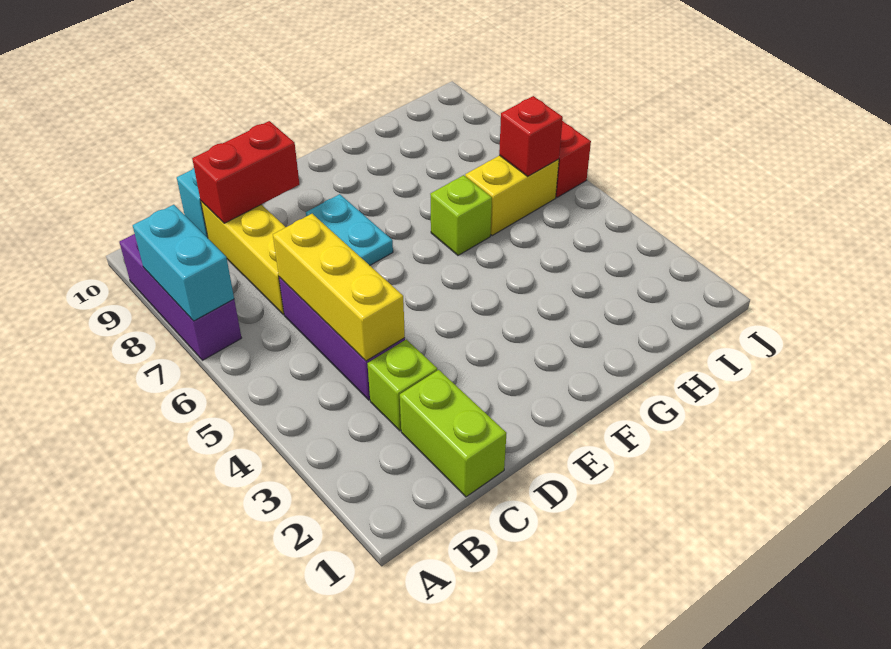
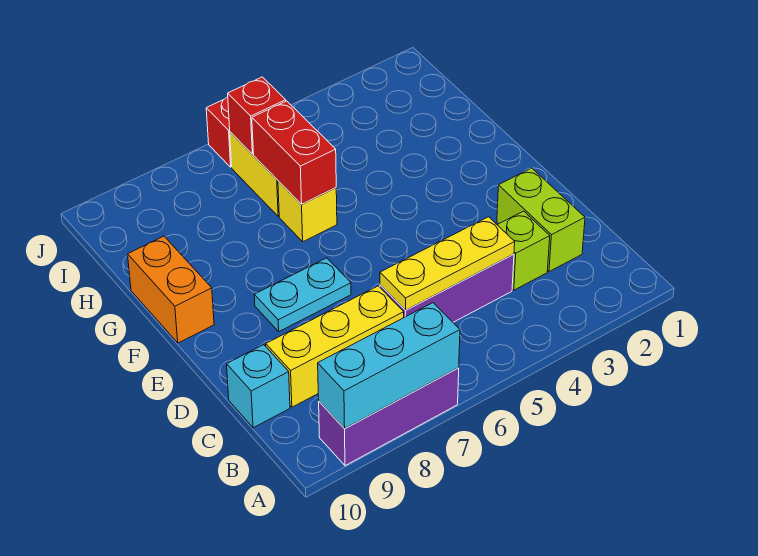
cyan brick A7:A8 level 2 -> cyan brick A7:A9 level 2
lime brick C1:C2 level 1 -> lime brick C2:D2 level 1
yellow brick C4:C6 level 2 -> yellow plate C4:C6 level 2
red brick C9:D9 level 2 -> red brick G6:H6 level 2
none -> orange brick F10:G10 level 1
lime brick G6 level 1 -> yellow brick G6 level 1

